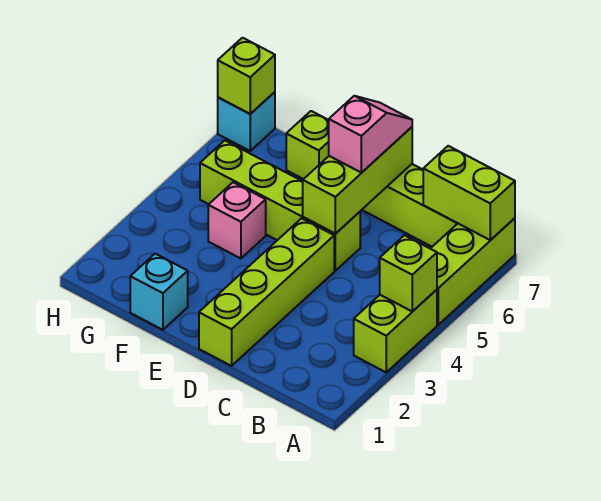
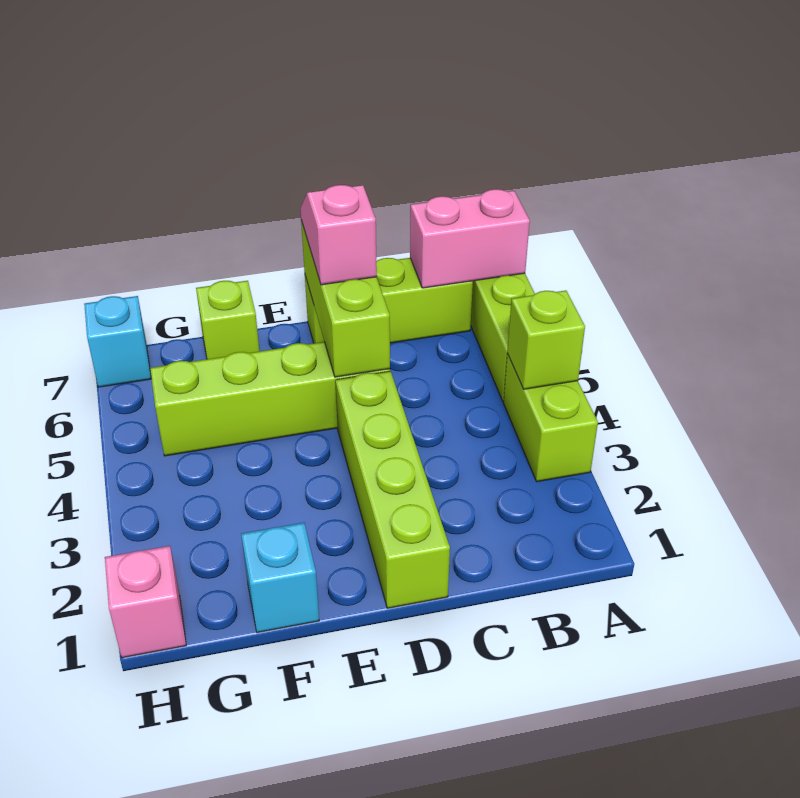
lime brick A7:B7 level 2 -> pink brick A7:B7 level 2
pink brick F4 level 1 -> pink brick H1 level 1
lime brick H7 level 2 -> none

